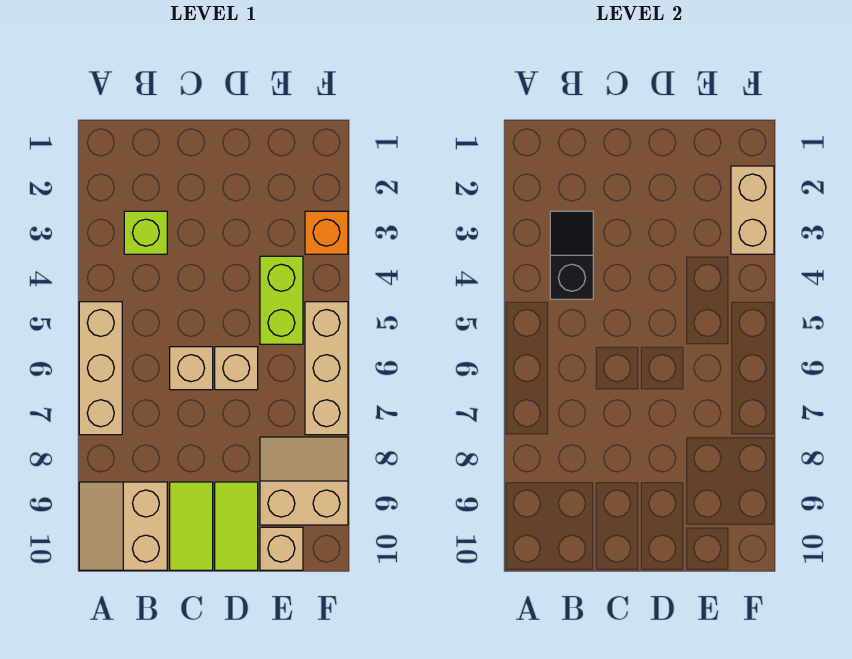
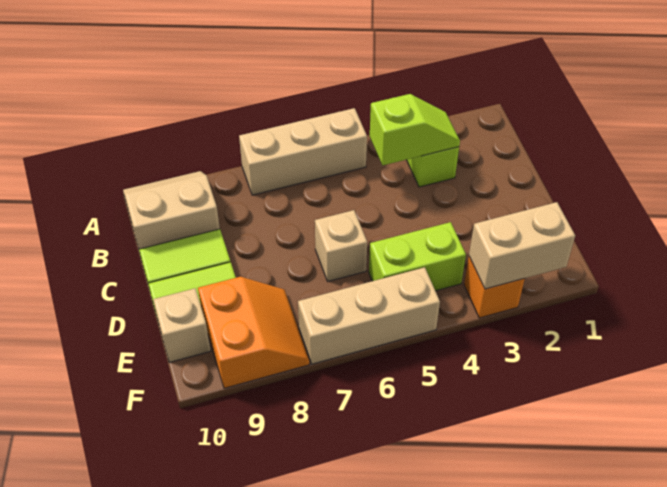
black slope B3:B4 level 2 top 4 -> lime slope B3:B4 level 2 top 4
tan brick C6 level 1 -> none
tan slope E8:F9 level 1 top 9 -> orange slope E8:F9 level 1 top 9

